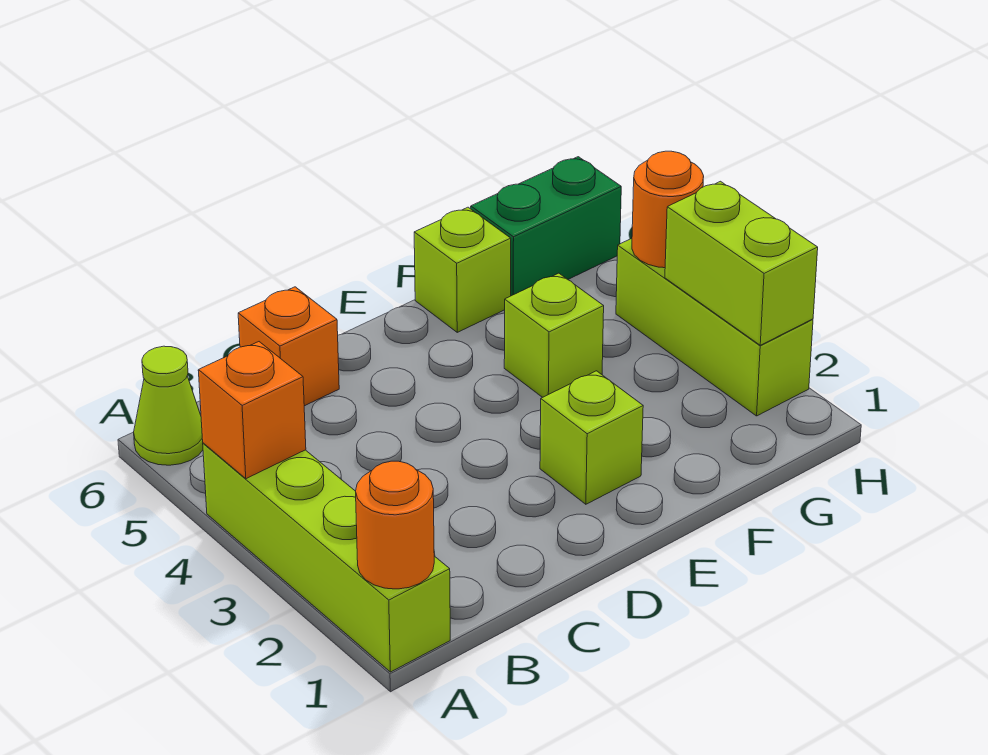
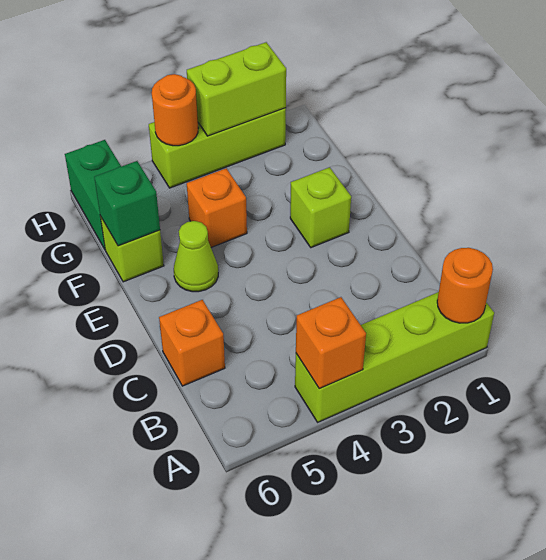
lime cone A6 level 1 -> lime cone E5 level 1
lime brick F4 level 1 -> orange brick F4 level 1
none -> green brick F6 level 2

